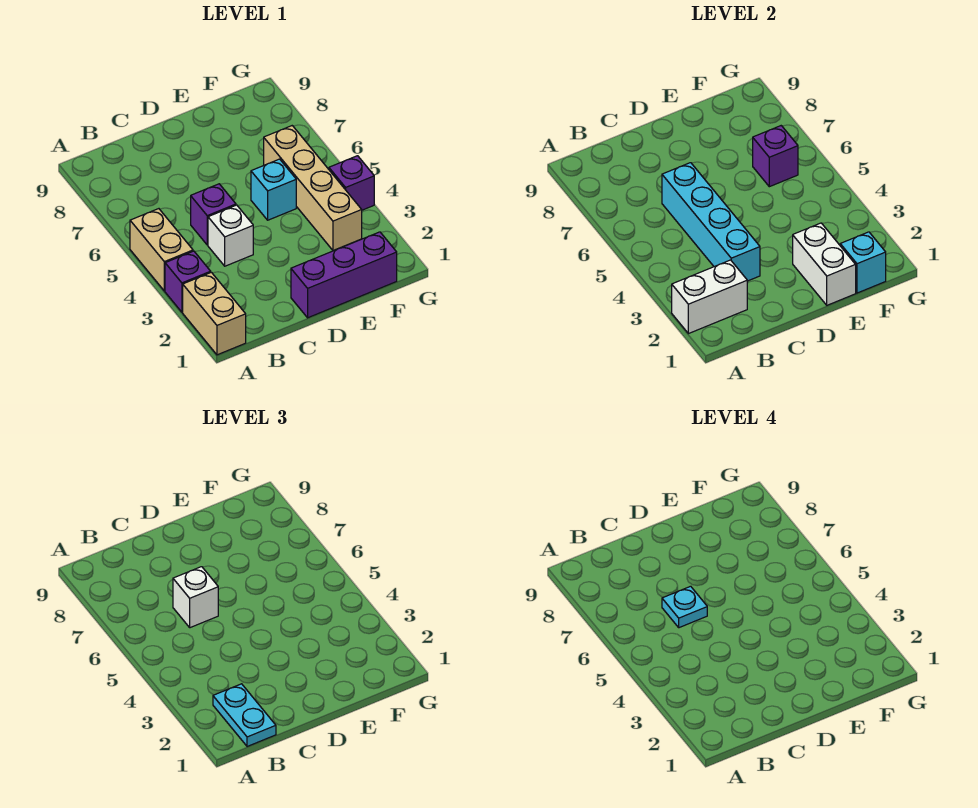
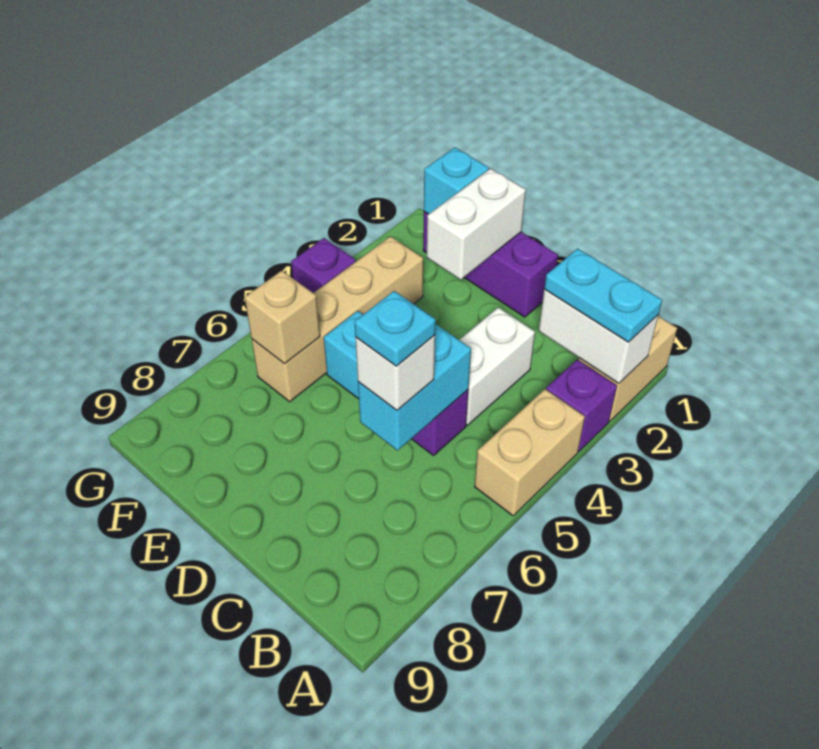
cyan plate B1:B2 level 3 -> cyan plate A2:B2 level 3
cyan brick C3:C6 level 2 -> cyan brick C5:C6 level 2
white brick C4 level 1 -> white brick C3:C4 level 1
purple brick F6 level 2 -> tan brick F6 level 2

